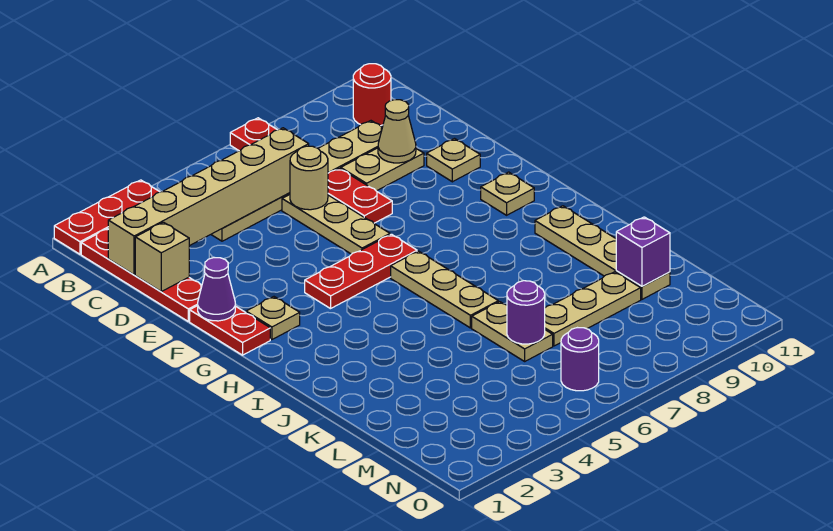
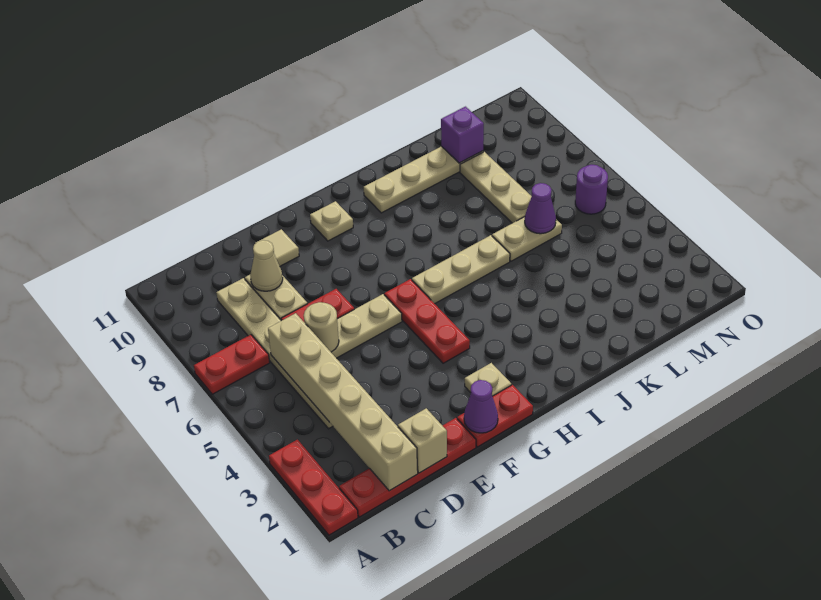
red round brick B10 level 1 -> none
tan plate E10 level 1 -> tan tile E10 level 1
purple round brick L6 level 2 -> purple cone L6 level 2

